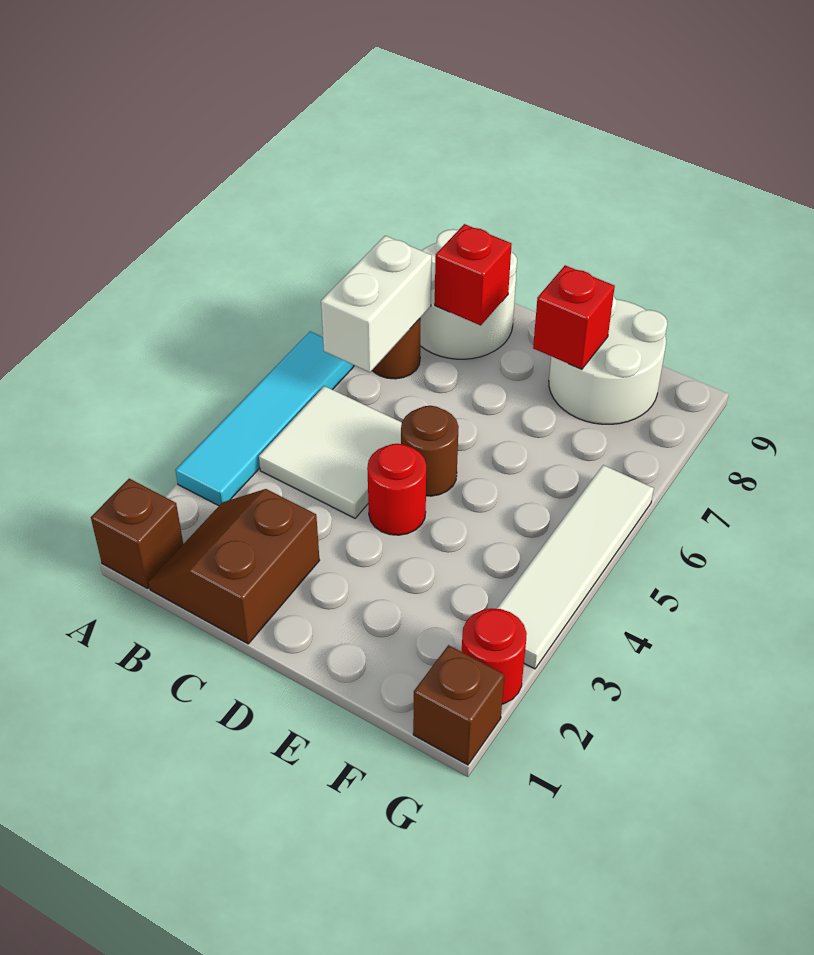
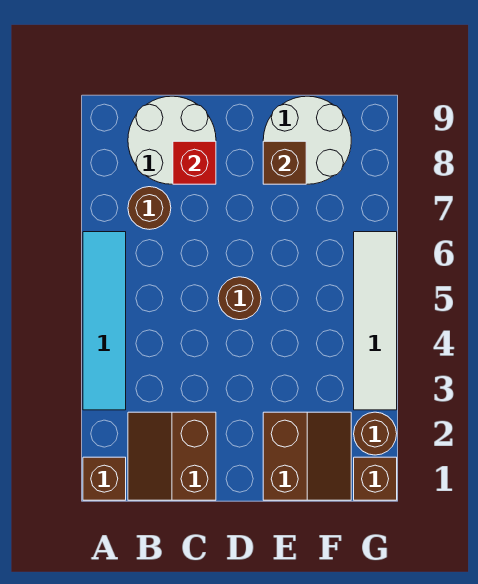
white tile B4:C5 level 1 -> none
white brick B6:B7 level 2 -> none
red round brick D4 level 1 -> none
none -> brown slope E1:F2 level 1 top E
red brick E8 level 2 -> brown brick E8 level 2
red round brick G2 level 1 -> brown round brick G2 level 1

